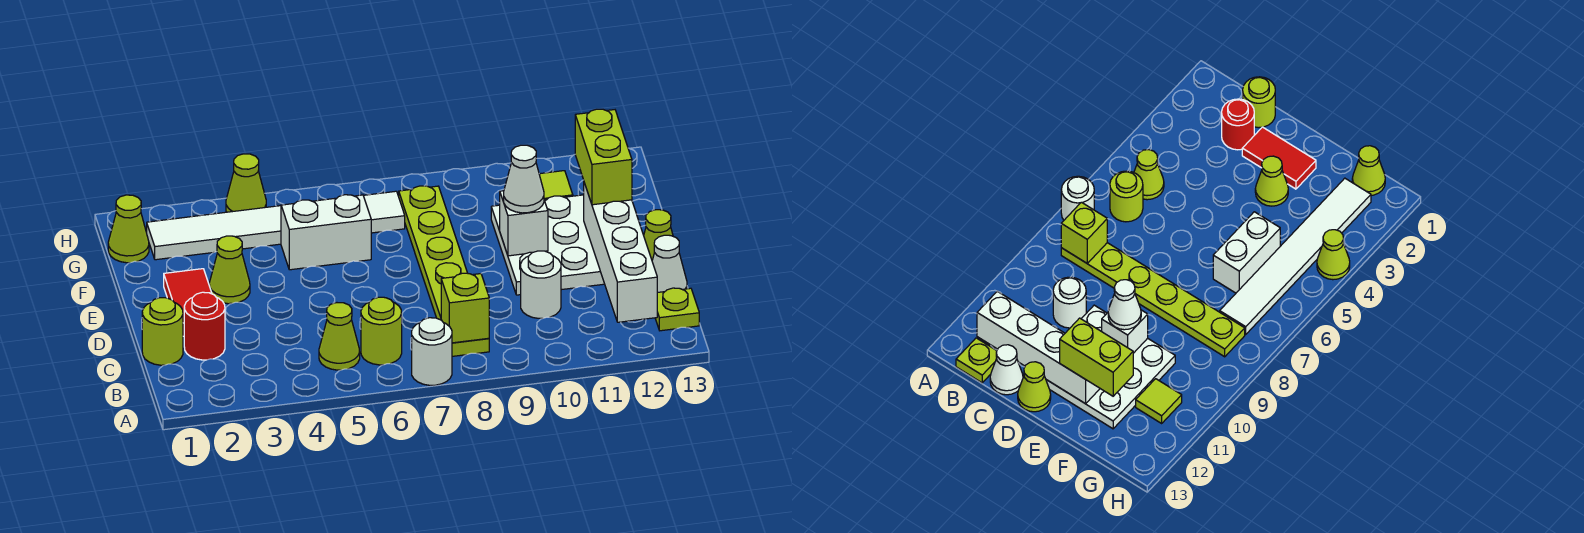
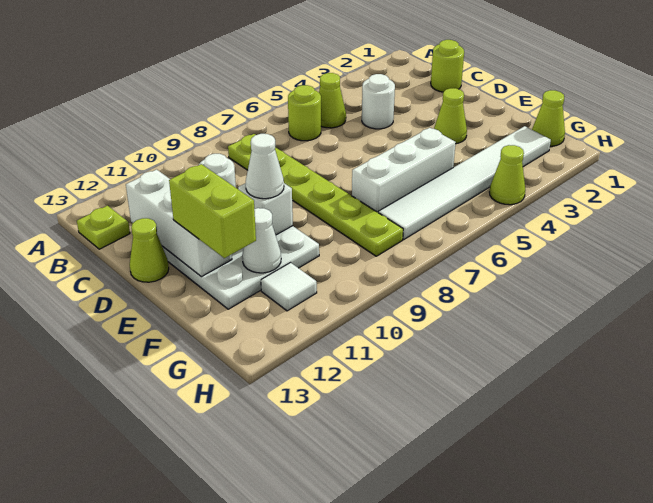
white round brick A7 level 1 -> white round brick C4 level 1
lime brick B8 level 2 -> none
white brick B12:E12 level 2 -> white brick C12:E12 level 2
red round brick C2 level 1 -> none
white cone C13 level 1 -> white cone F11 level 2
red tile D2:E2 level 1 -> none
white brick F5:F6 level 1 -> white brick F5:F7 level 1
lime tile G11 level 1 -> white tile G11 level 1

